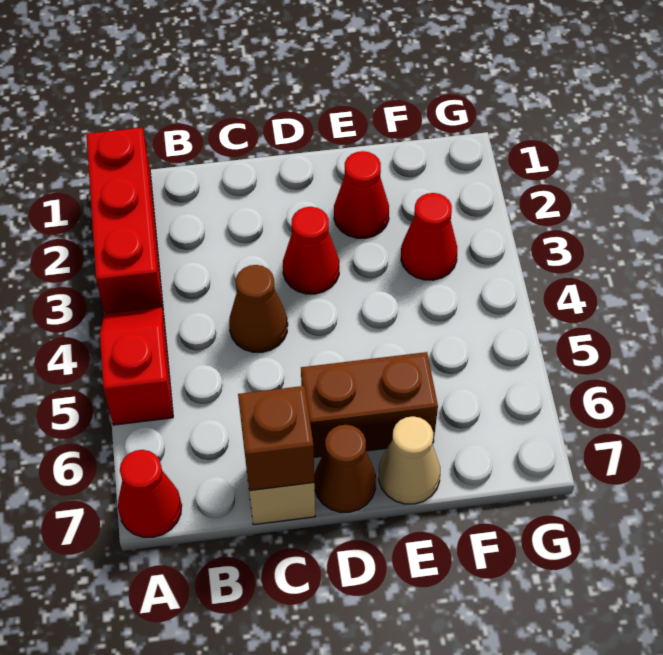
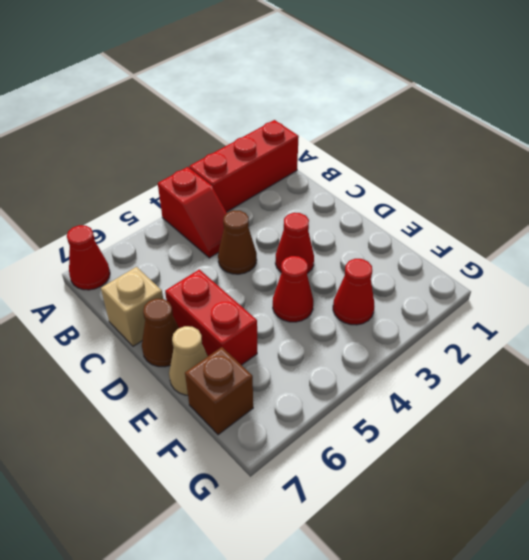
red slope A4:A5 level 1 top 5 -> red slope A4:B4 level 1 top A
brown brick C7 level 2 -> brown brick F7 level 1
brown brick D6:E6 level 1 -> red brick D6:E6 level 1
red cone E2 level 1 -> red cone E4 level 1

